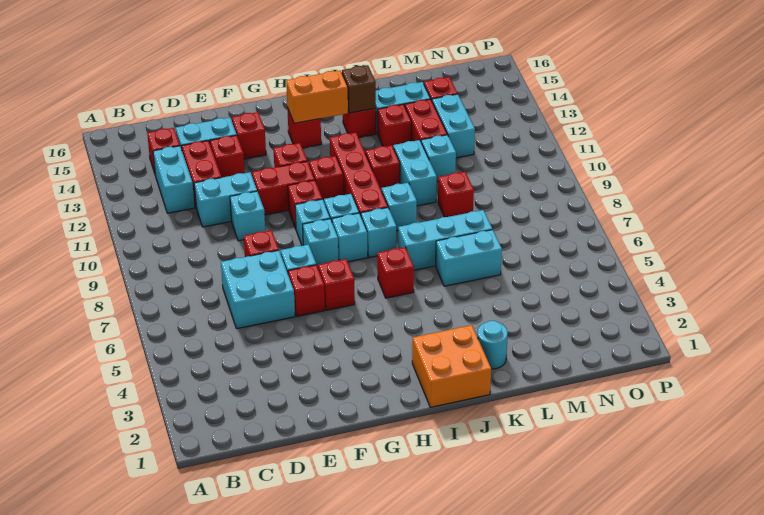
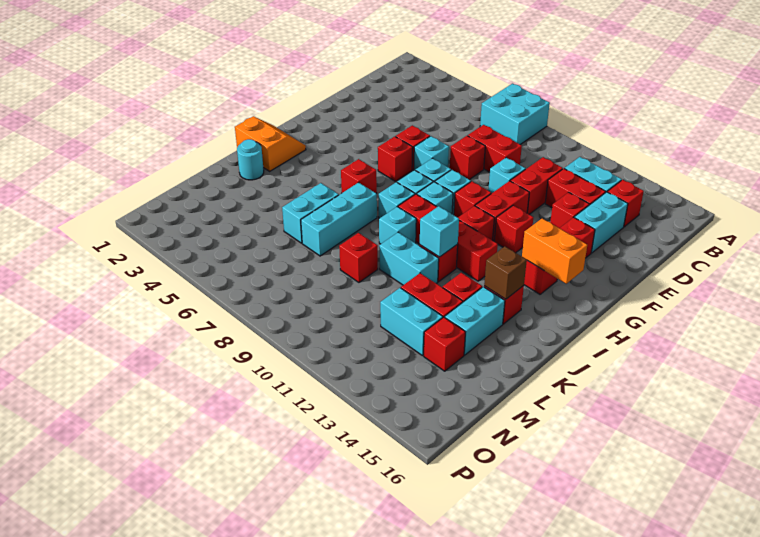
cyan brick D6:E7 level 1 -> cyan brick A7:B8 level 1
none -> red brick D8:D9 level 1
cyan brick D11:E11 level 1 -> red brick D11:E11 level 1
orange brick H14:I14 level 2 -> orange brick H14:H15 level 2
orange brick I1:J2 level 1 -> orange slope I1:J2 level 1 top J
cyan brick L11 level 1 -> cyan brick J11 level 2

